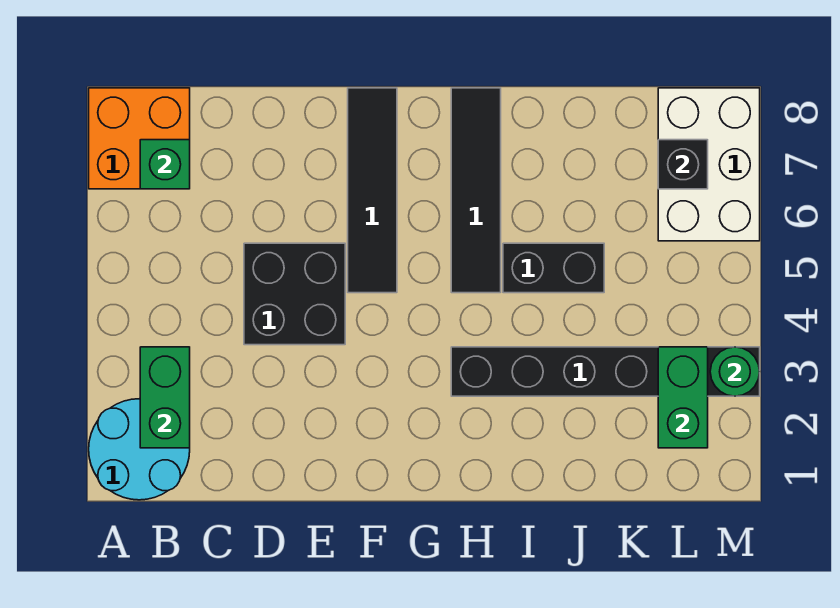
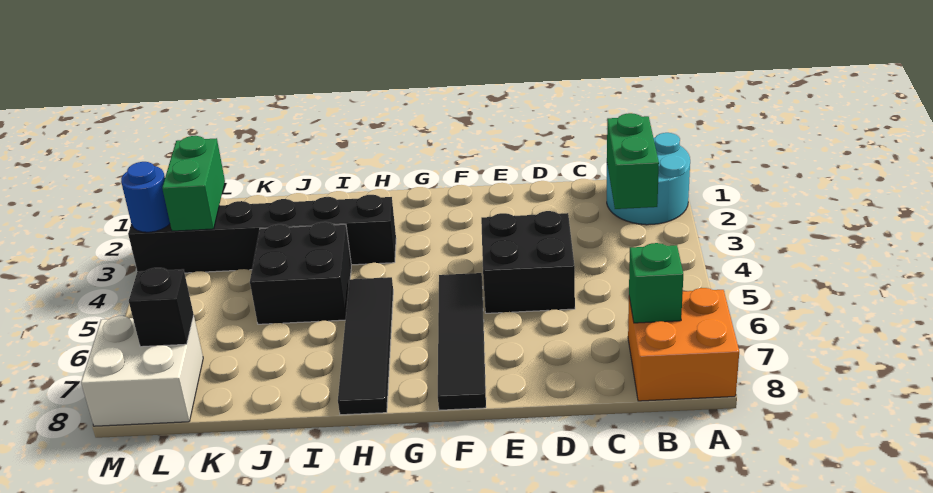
black brick I5:J5 level 1 -> black brick I4:J5 level 1
white brick L6:M8 level 1 -> white brick L7:M8 level 1
green round brick M3 level 2 -> blue round brick M3 level 2

